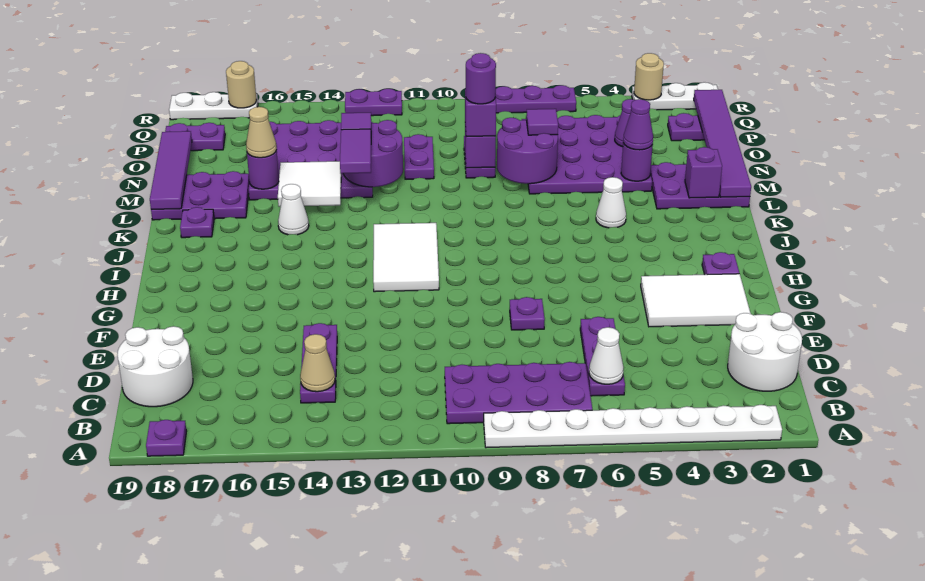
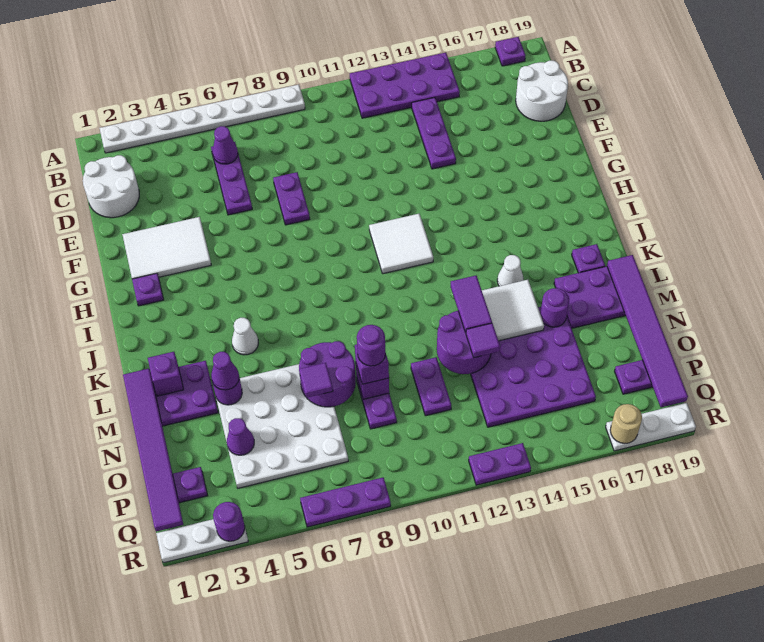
purple plate B7:C10 level 1 -> purple plate A12:B15 level 1
white cone C6 level 2 -> purple cone C6 level 2
tan cone C14 level 2 -> none
purple plate F8 level 1 -> purple plate E8:F8 level 1
white tile H11:J12 level 1 -> white tile H11:I12 level 1
purple tile L19:O19 level 2 -> purple tile L19:Q19 level 2
purple plate M4:P7 level 1 -> white plate M4:P7 level 1
tan cone M16 level 3 -> none
tan round brick R3 level 2 -> purple round brick R3 level 2

